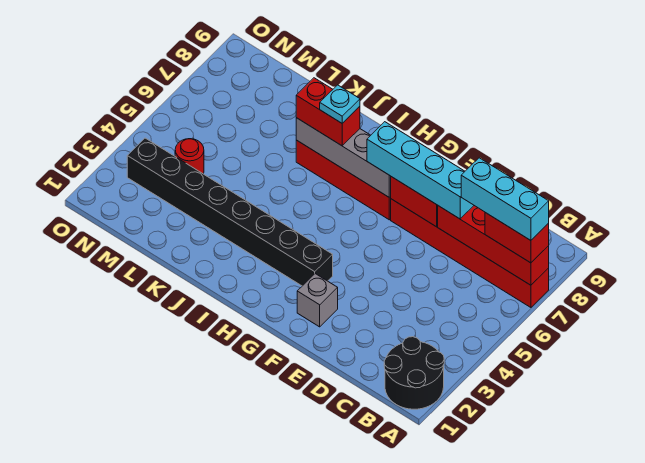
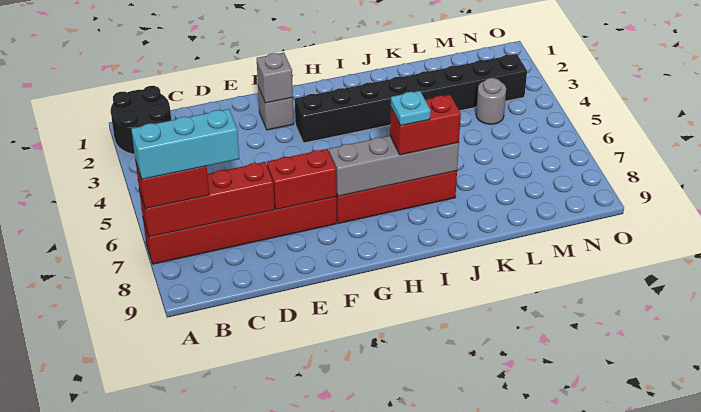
cyan brick D7:G7 level 3 -> none
none -> grey brick F2 level 2
red round brick M4 level 1 -> grey round brick M4 level 1

